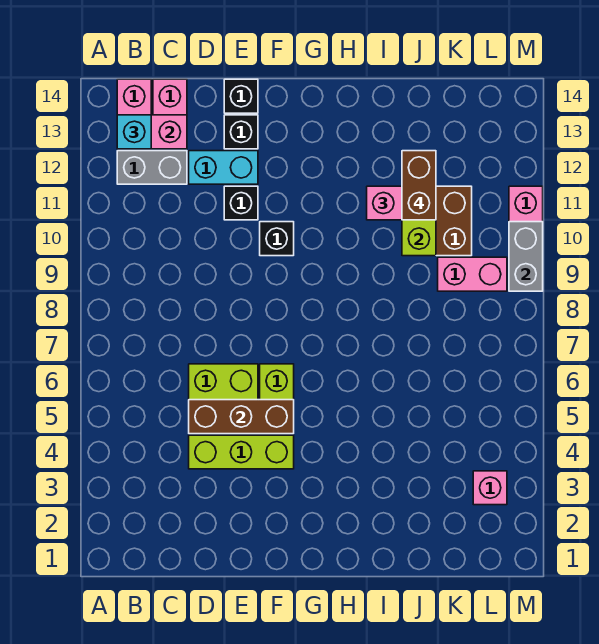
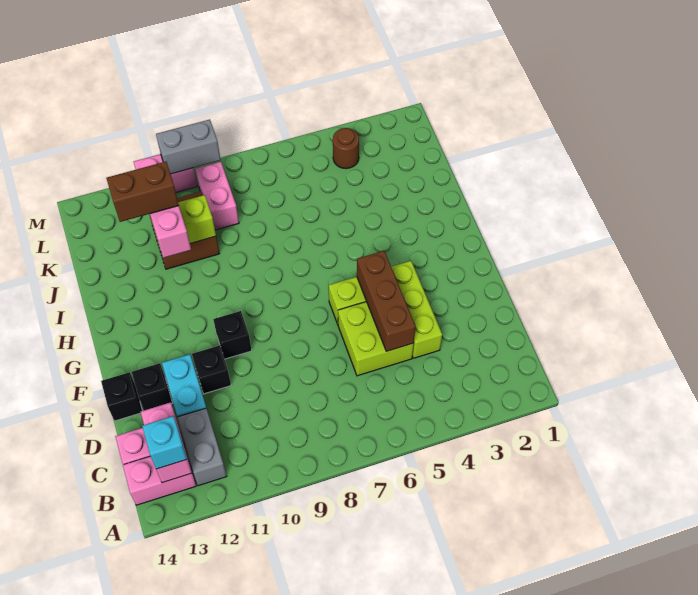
pink brick L3 level 1 -> none
none -> brown round brick L4 level 1

